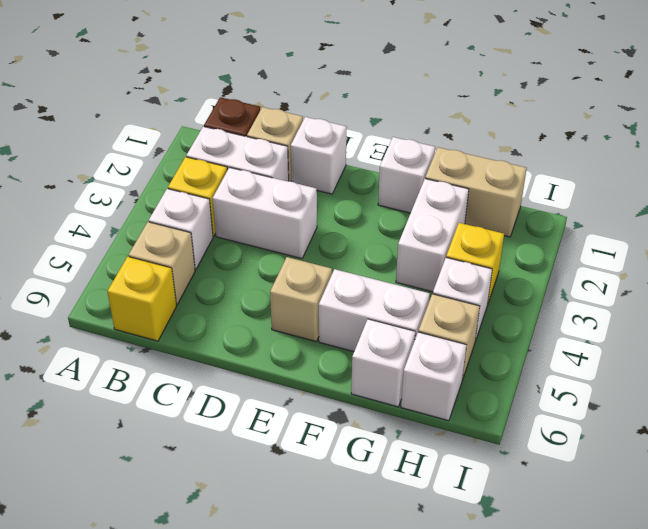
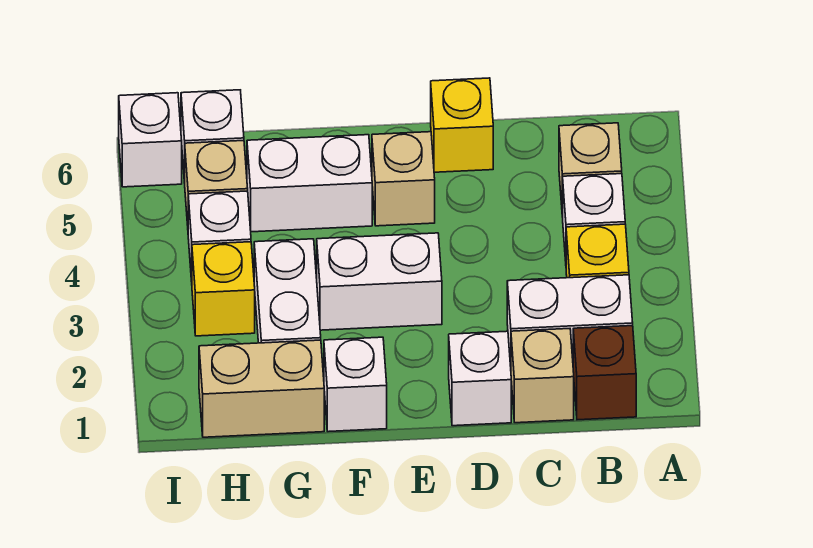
yellow brick B6 level 1 -> yellow brick D6 level 1
white brick C3:D3 level 1 -> white brick E3:F3 level 1
white brick G6 level 1 -> white brick I6 level 1

